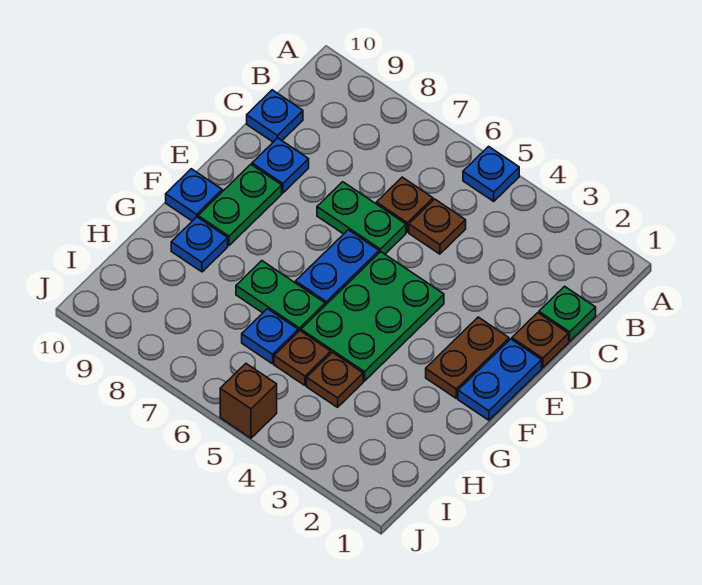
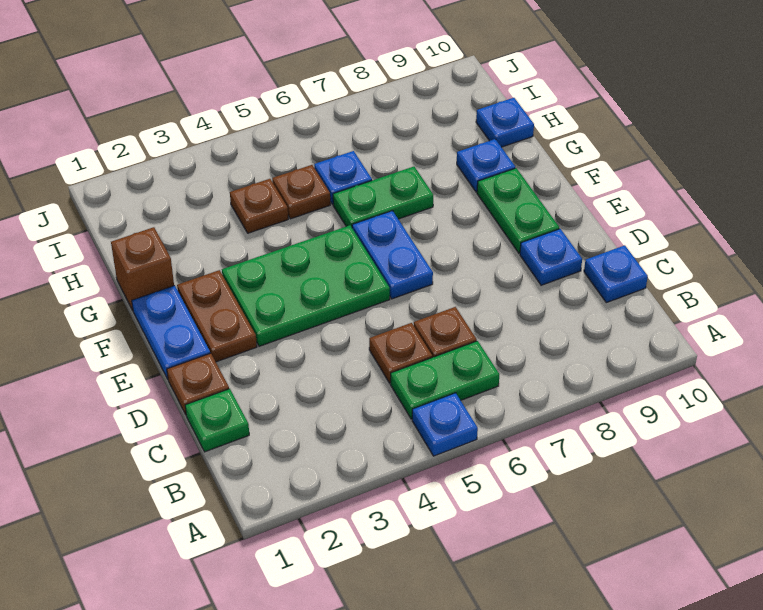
green plate D6:D7 level 1 -> green plate B5:B6 level 1
green plate E4:G5 level 1 -> green plate E3:F5 level 1
blue plate F10 level 1 -> blue plate H10 level 1
brown brick J5 level 1 -> brown brick G1 level 1

